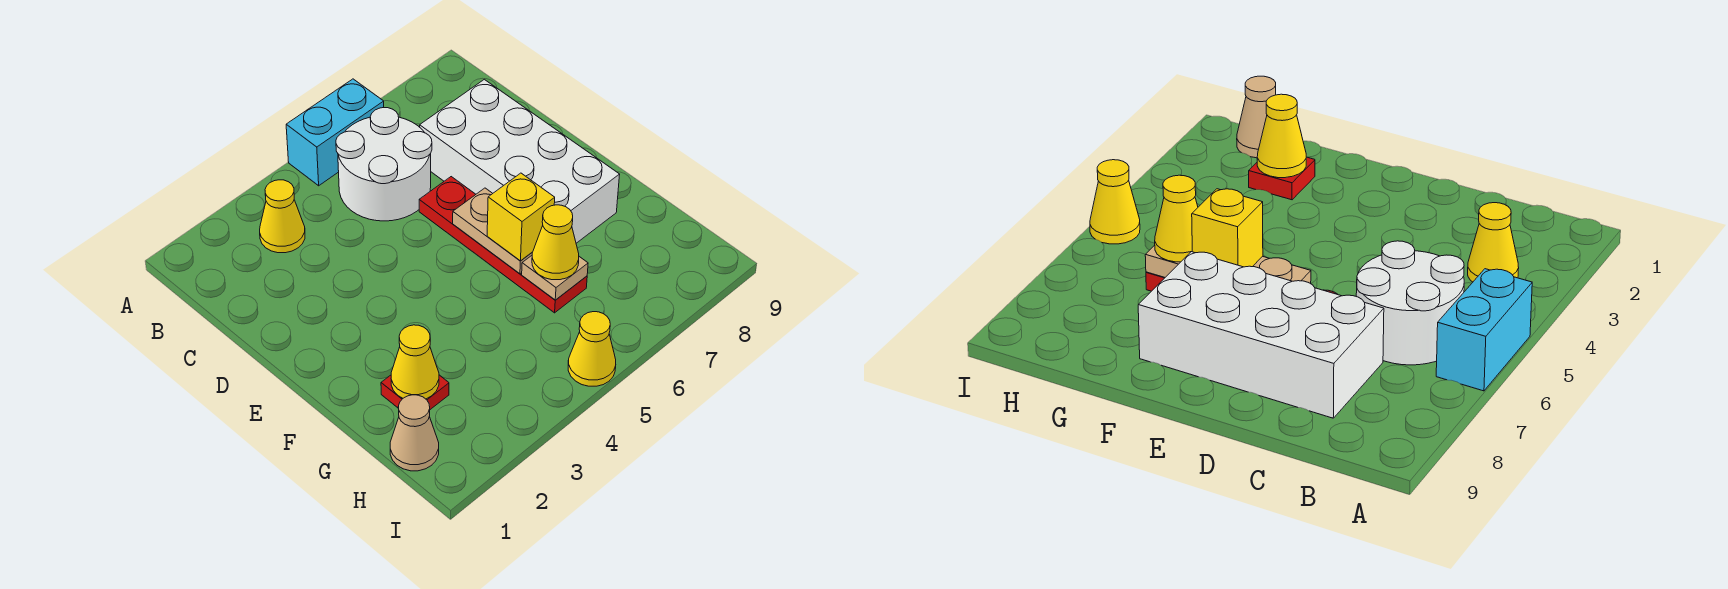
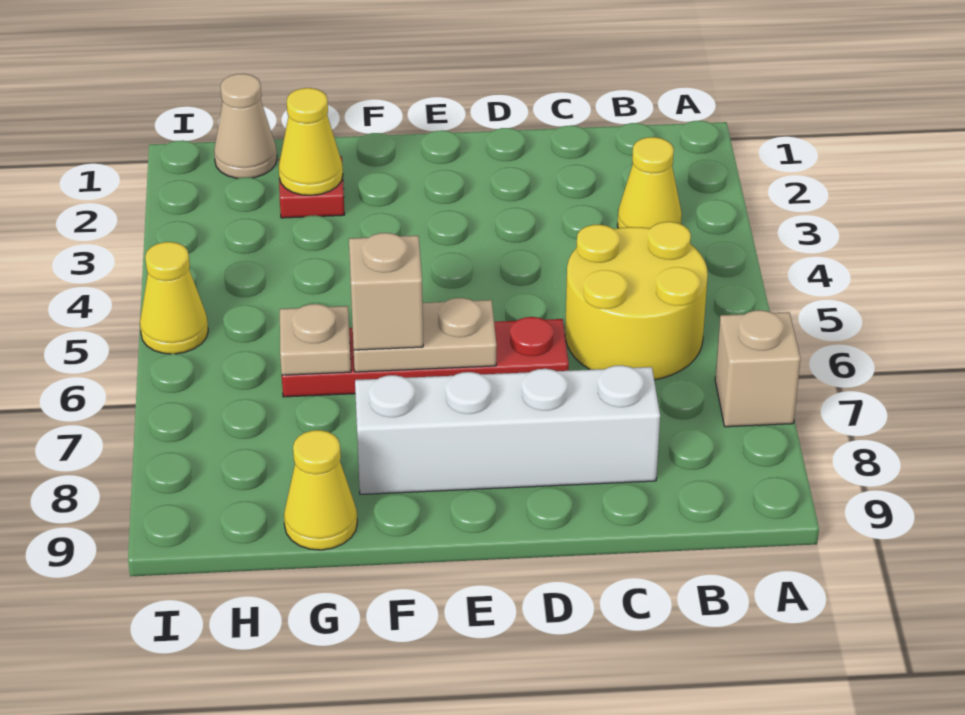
cyan brick A5:A6 level 1 -> none
none -> tan brick A7 level 1
white round brick B5:C6 level 1 -> yellow round brick B5:C6 level 1
white brick C7:F8 level 1 -> white brick C8:F8 level 1
yellow brick F6 level 3 -> tan brick F6 level 3
yellow cone G6 level 3 -> yellow cone G9 level 1

